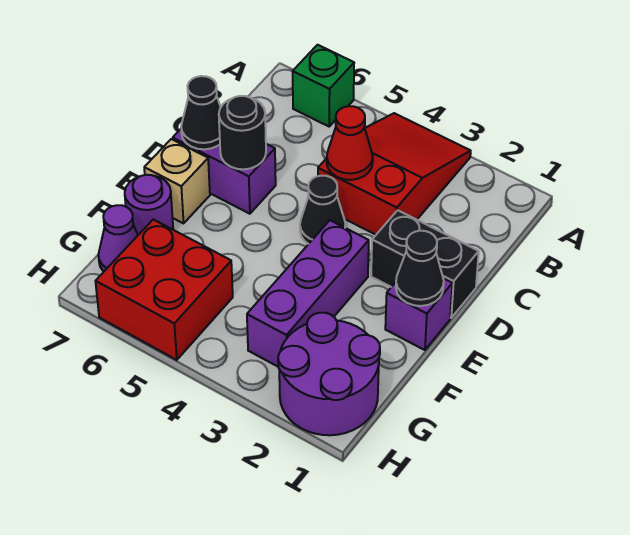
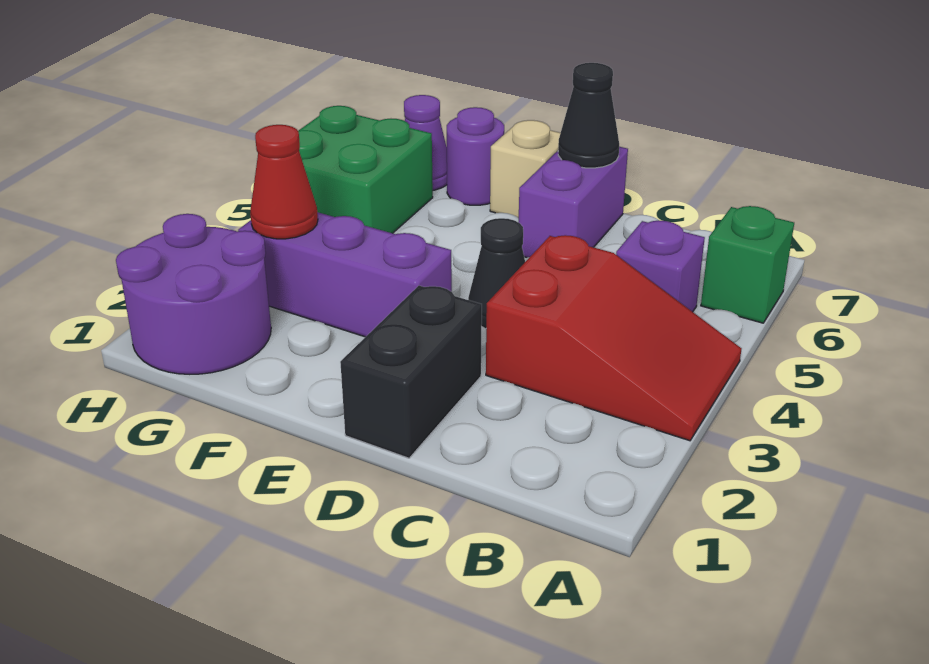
red cone C4 level 2 -> red cone G3 level 2
black round brick D6 level 2 -> none
purple brick E1 level 1 -> purple brick B5 level 1
black cone E1 level 2 -> none
red brick G5:H6 level 1 -> green brick G5:H6 level 1

